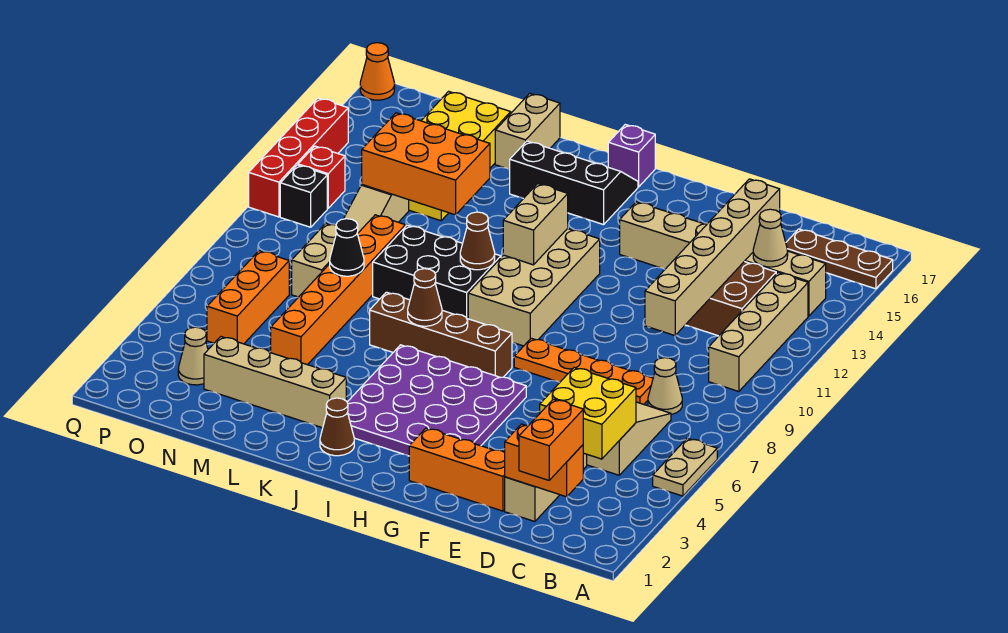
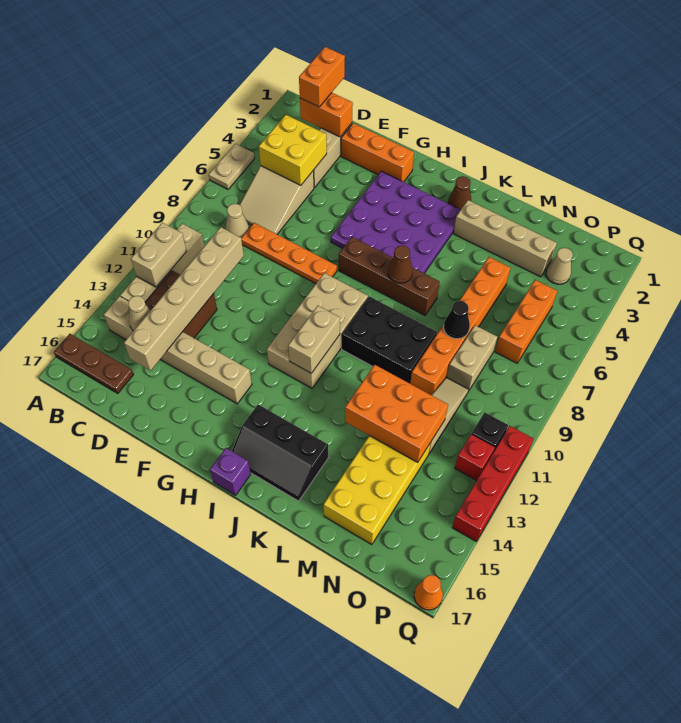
brown cone J10 level 2 -> none
tan brick L16:L17 level 1 -> tan brick B11:B12 level 2

